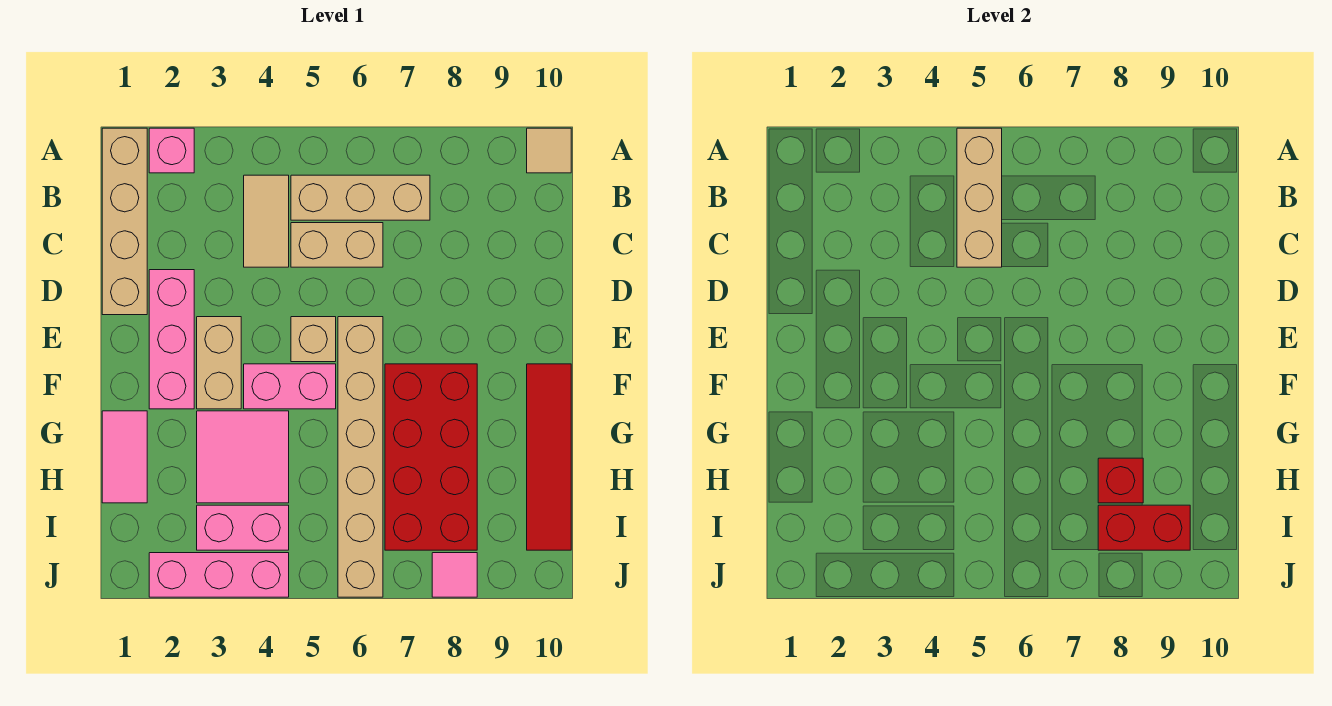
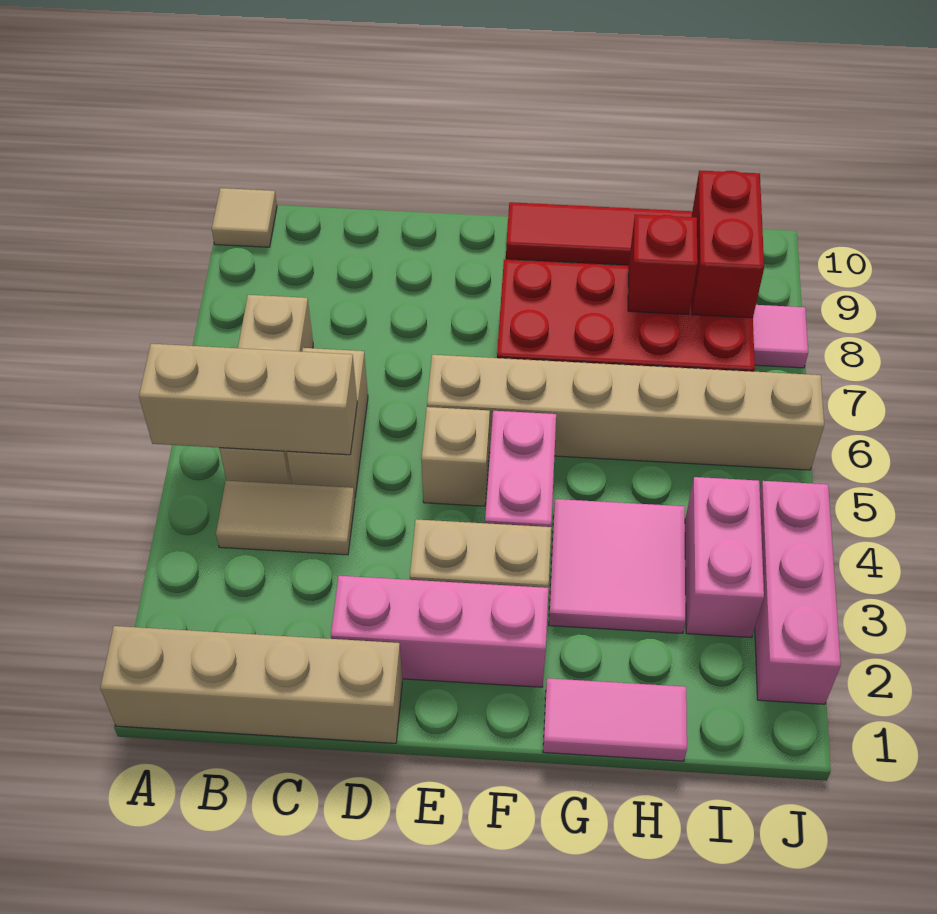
pink brick A2 level 1 -> none

